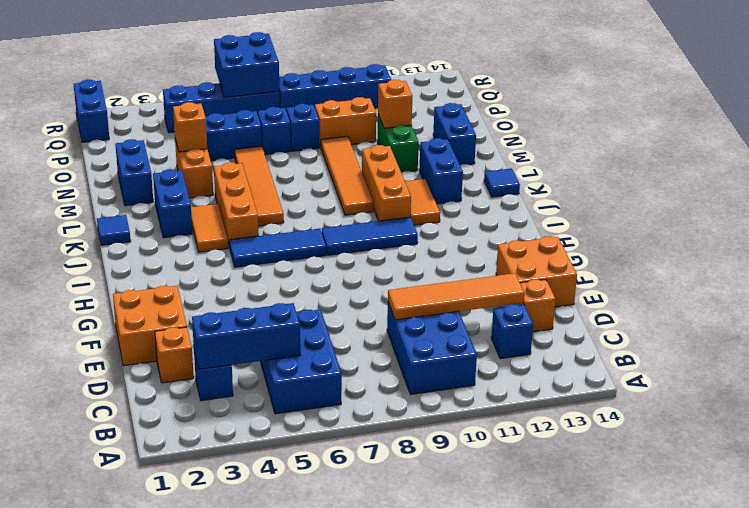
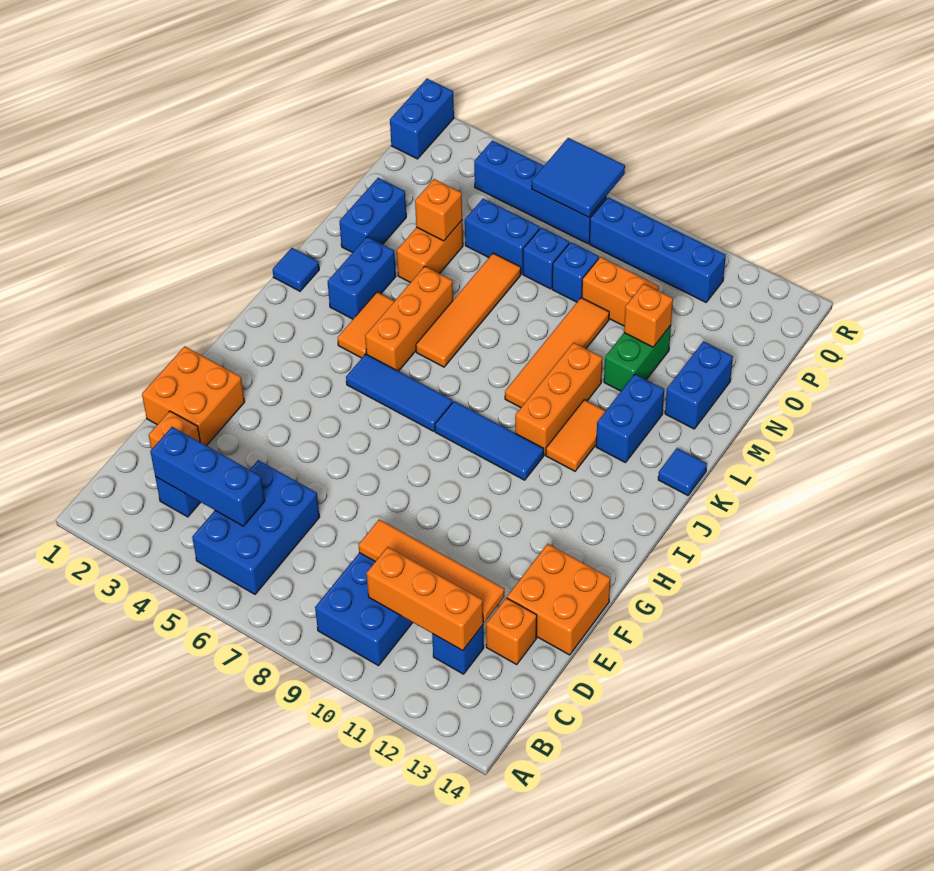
none -> orange brick C10:C12 level 2
blue brick Q6:R7 level 2 -> blue tile Q6:R7 level 2

